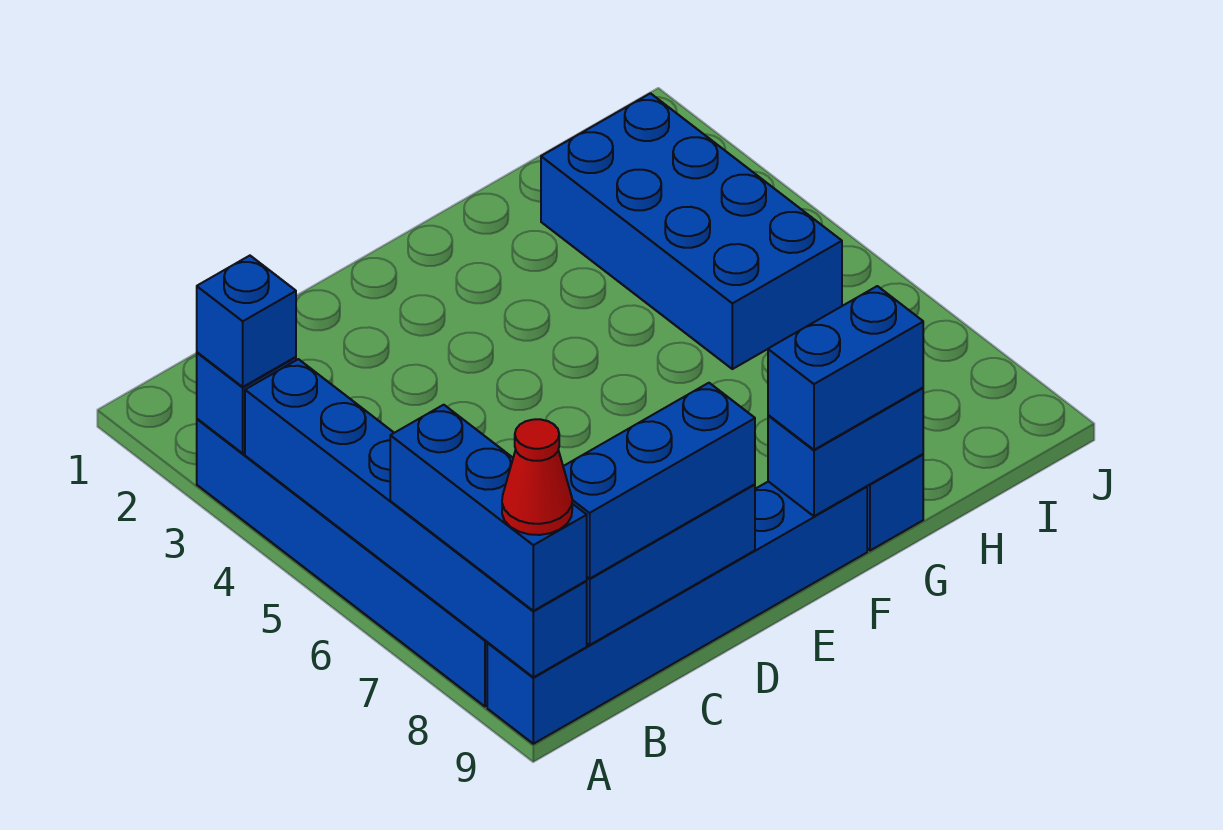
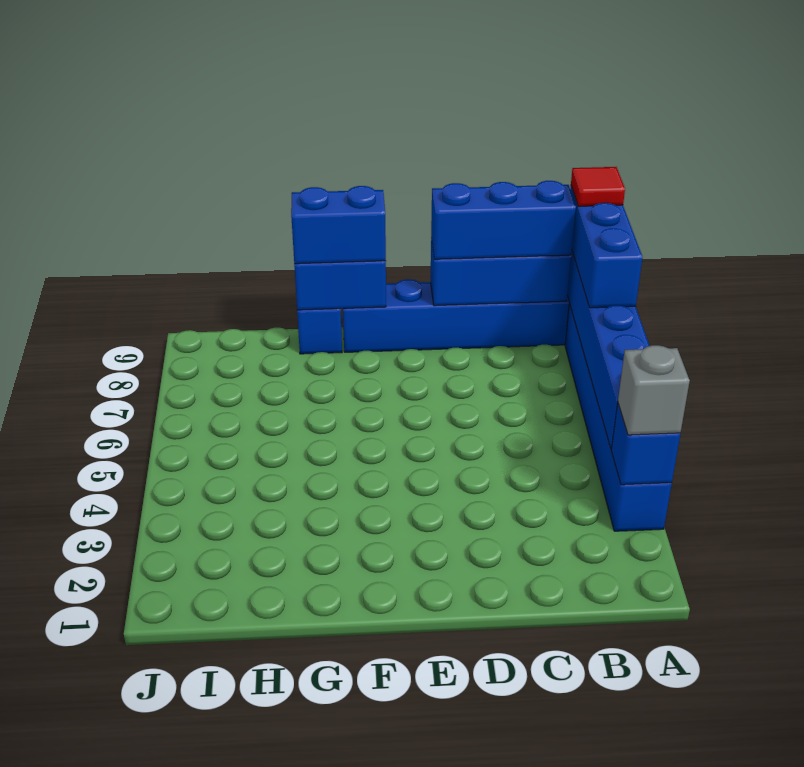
blue brick A3 level 3 -> grey brick A3 level 3
red cone A9 level 4 -> red tile A9 level 4
blue brick H2:I5 level 1 -> none

